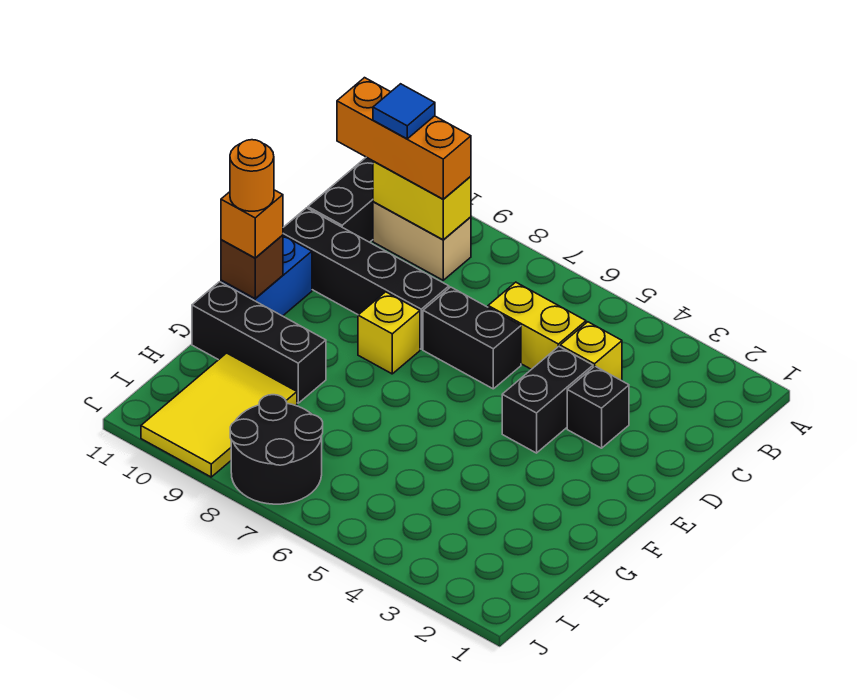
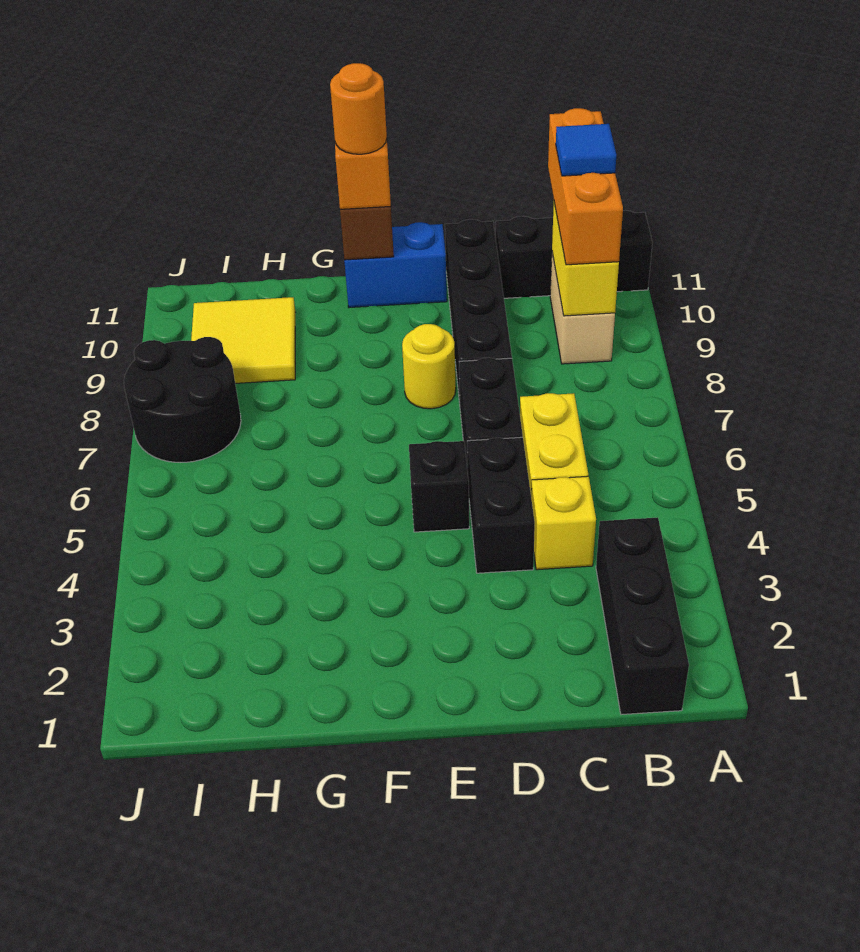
black brick D3 level 1 -> black brick E5 level 1
black brick D4:E4 level 1 -> black brick D4:D5 level 1
yellow brick E8 level 1 -> yellow round brick E8 level 1
black brick G9:G11 level 1 -> black brick B1:B3 level 1
yellow tile H9:J10 level 1 -> yellow tile H9:I10 level 1

